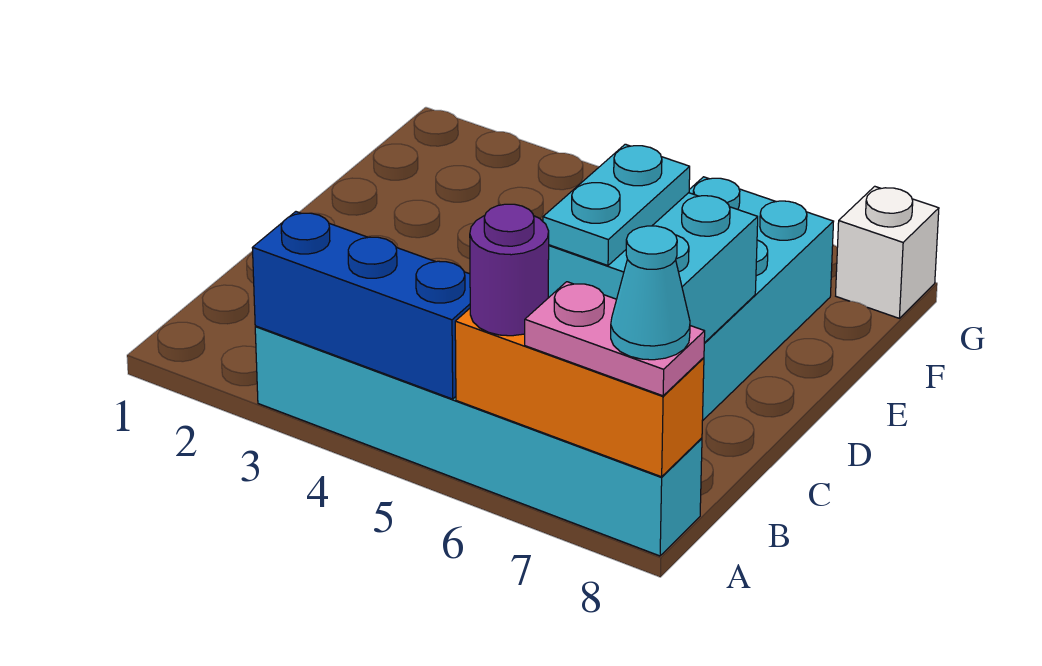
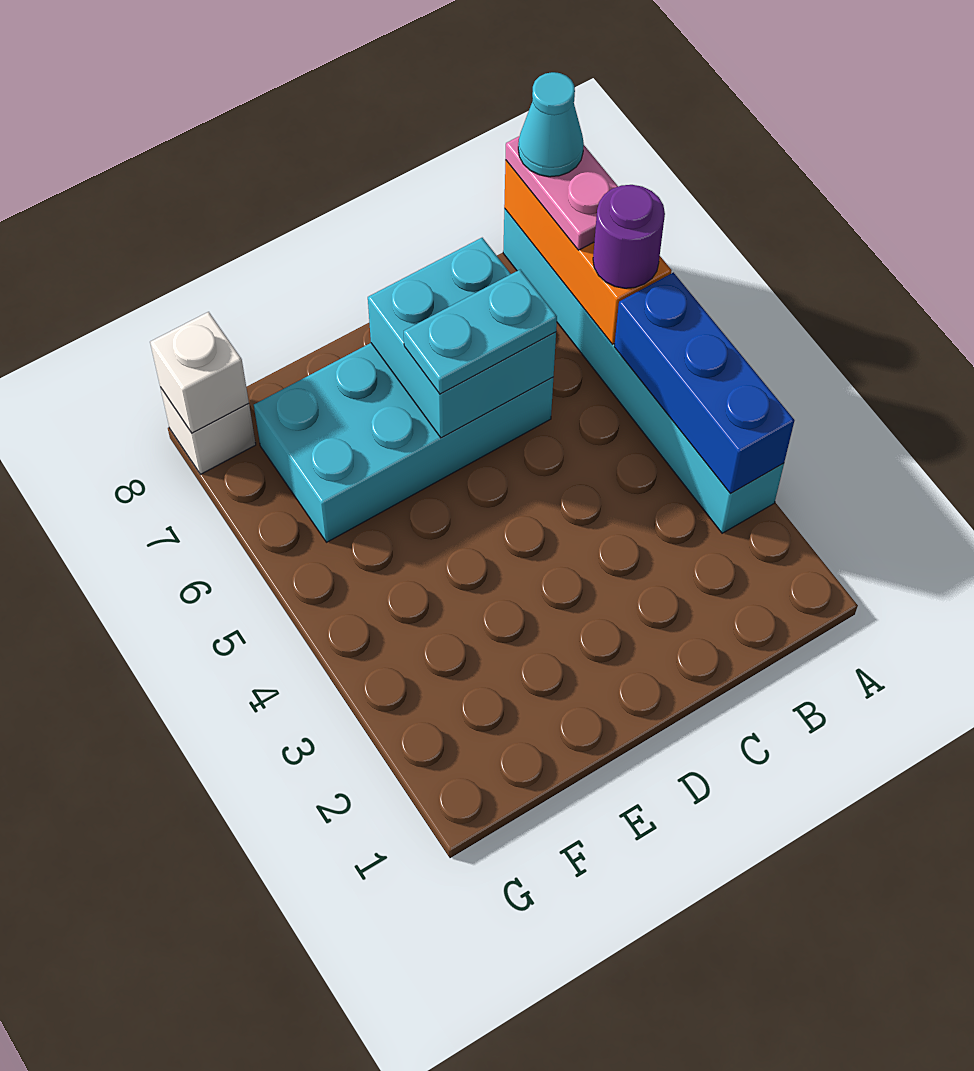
none -> white brick G8 level 2

